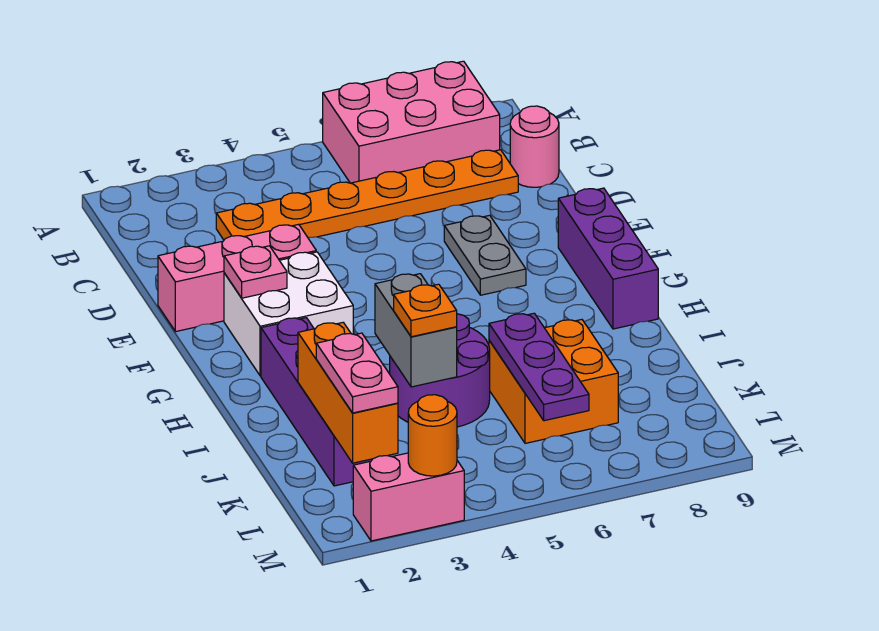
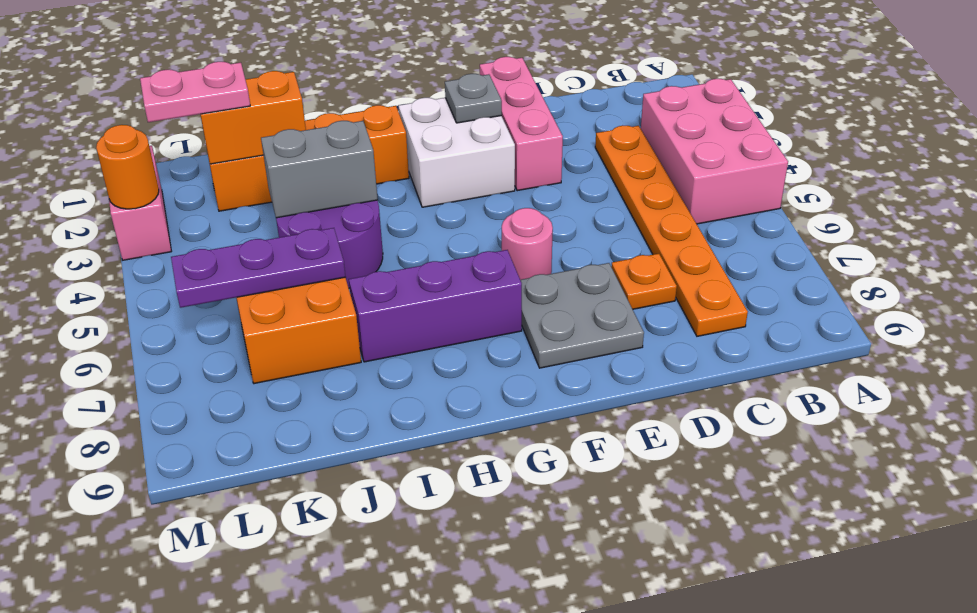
pink brick A6:B8 level 1 -> pink brick A3:B5 level 1
pink round brick C9 level 1 -> pink round brick F6 level 1
grey plate E7:F7 level 1 -> grey plate E7:F8 level 1
pink plate F2 level 2 -> grey plate F2 level 2
purple brick F9:H9 level 1 -> purple brick G7:I7 level 1
purple brick H2:K2 level 1 -> orange brick H2:K2 level 1
orange brick J2:L2 level 2 -> orange brick J2:K2 level 2
orange plate J4 level 3 -> orange plate D7 level 1

